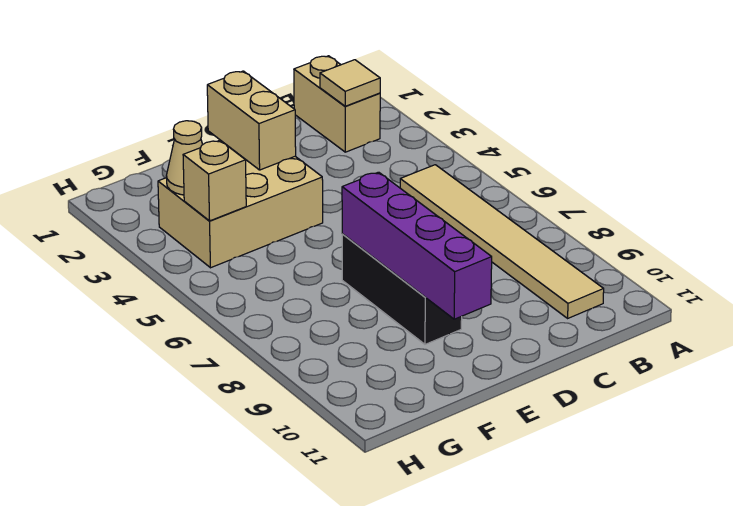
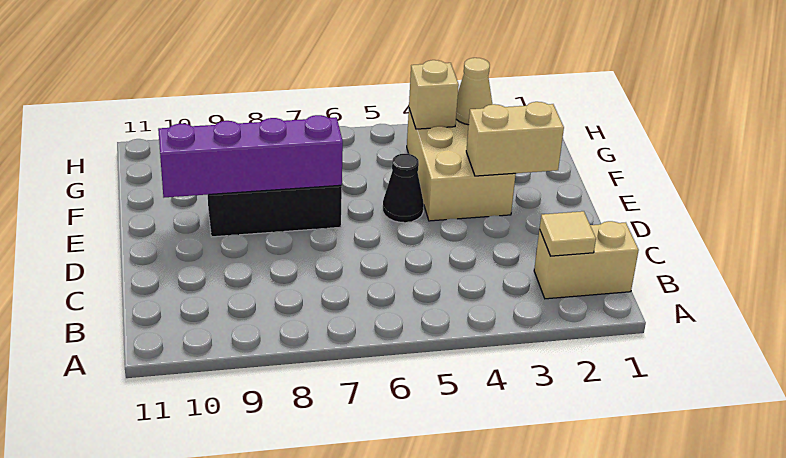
tan tile B5:B10 level 1 -> none
none -> black cone E5 level 1

